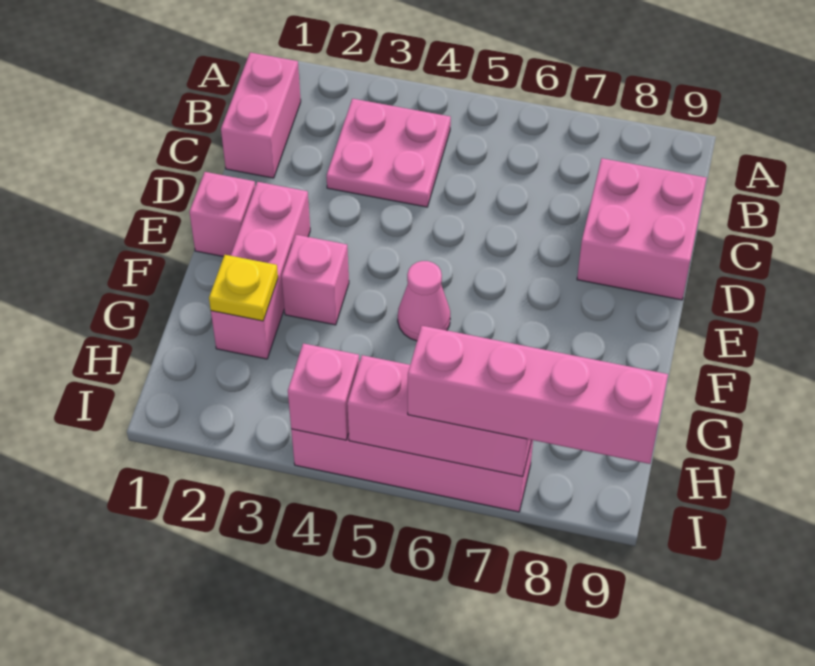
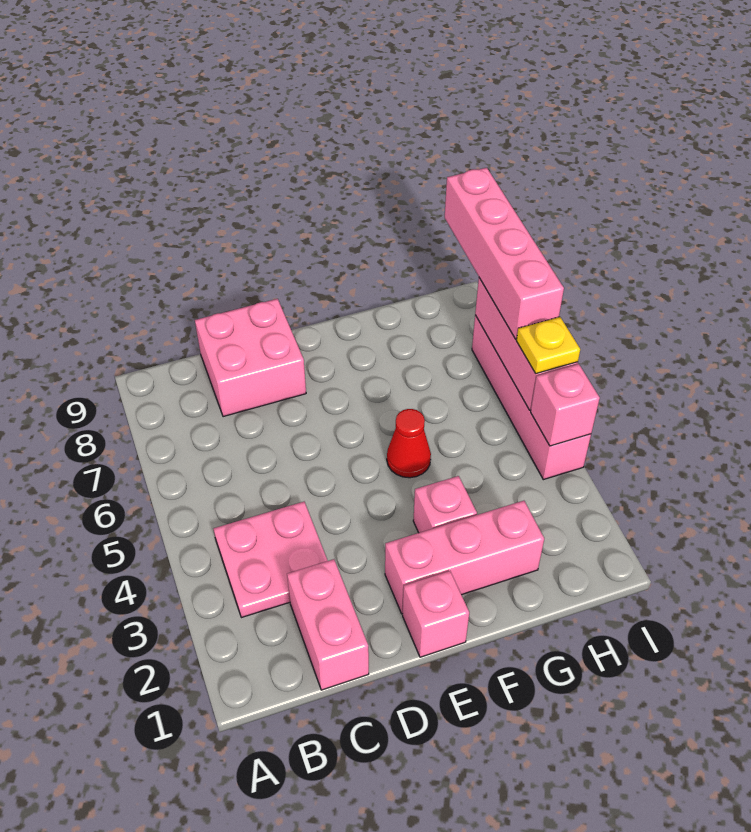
pink brick B1:C1 level 1 -> pink brick C1:C2 level 1
pink cone F5 level 1 -> red cone F5 level 1
yellow plate G2 level 2 -> yellow plate I5 level 3

